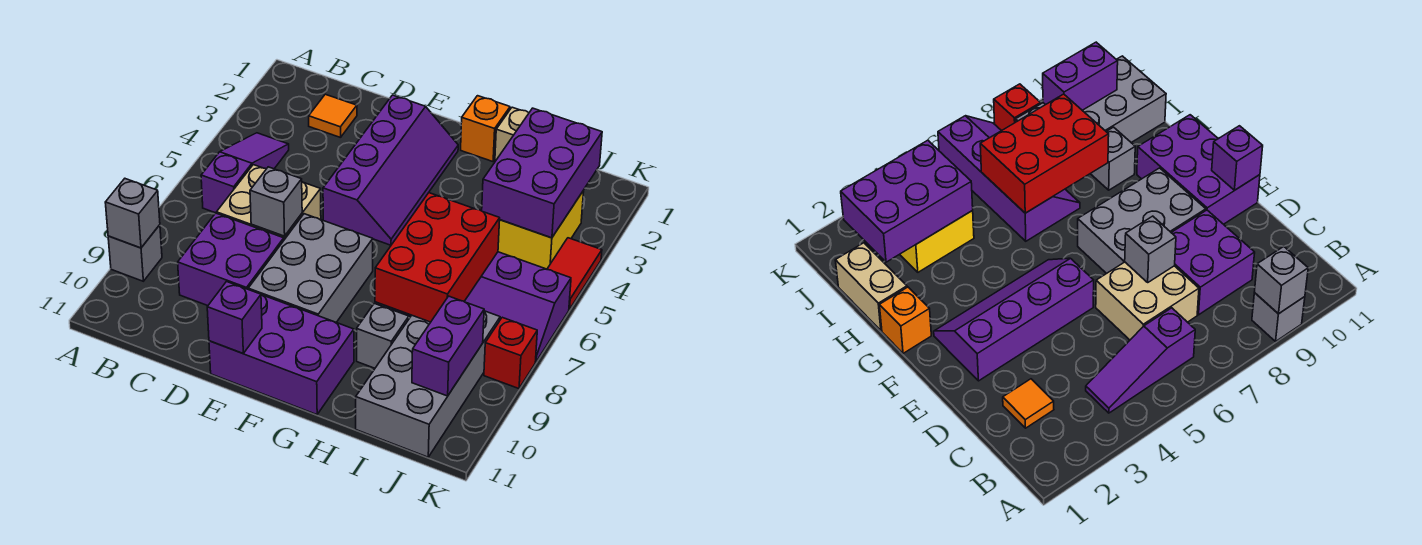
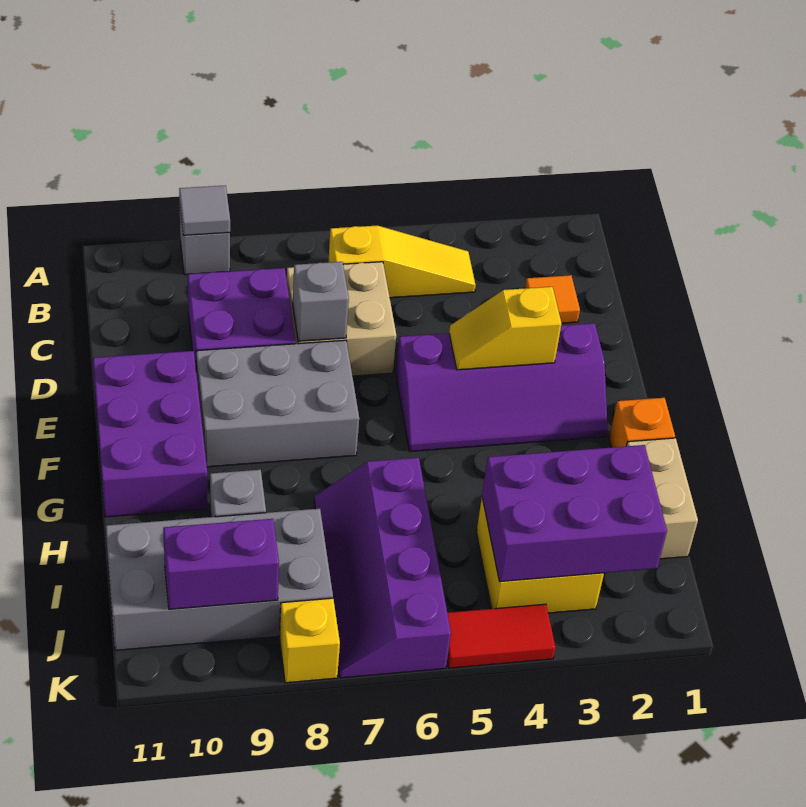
grey brick A9 level 2 -> grey tile A9 level 2
purple slope B4:B6 level 1 top 6 -> yellow slope B4:B6 level 1 top 6
none -> yellow slope E3:E4 level 2 top 3
purple brick E11 level 2 -> none
red brick H6:I8 level 2 -> none
red brick K8 level 1 -> yellow brick K8 level 1

